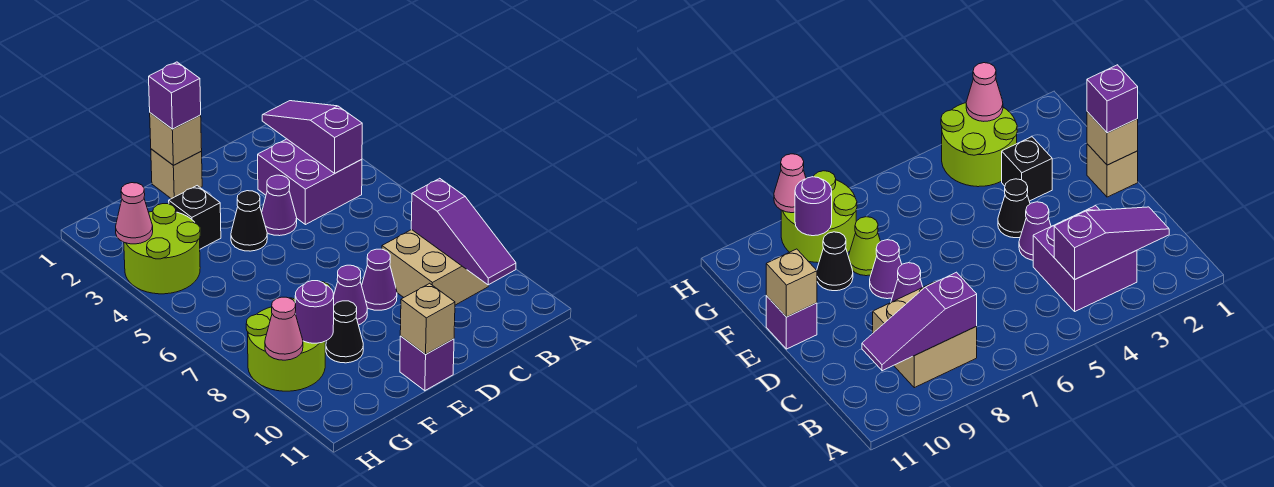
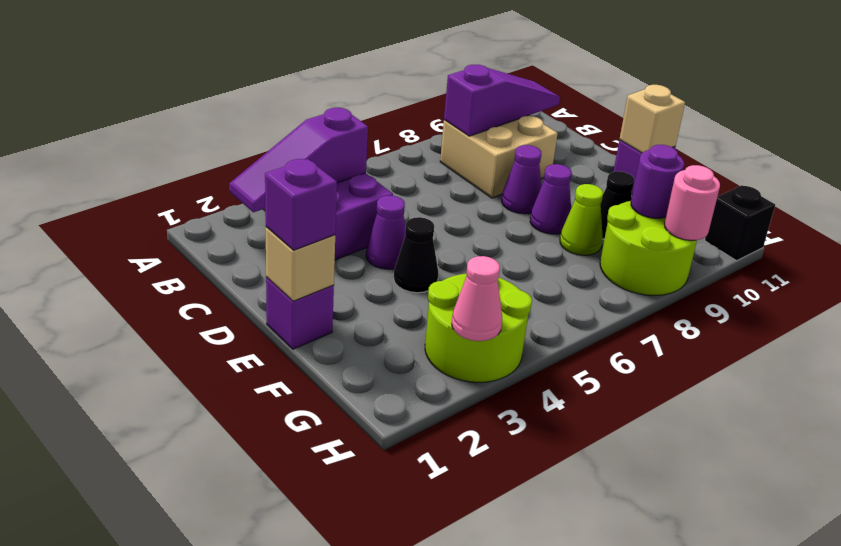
tan brick E1 level 1 -> purple brick E1 level 1
black brick F3 level 1 -> black brick H11 level 1
pink cone H9 level 2 -> pink round brick H9 level 2

